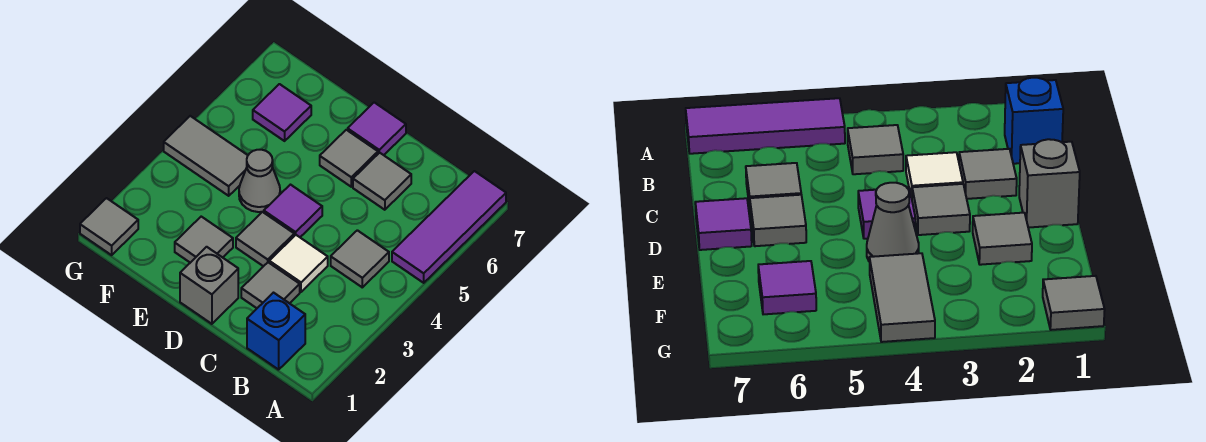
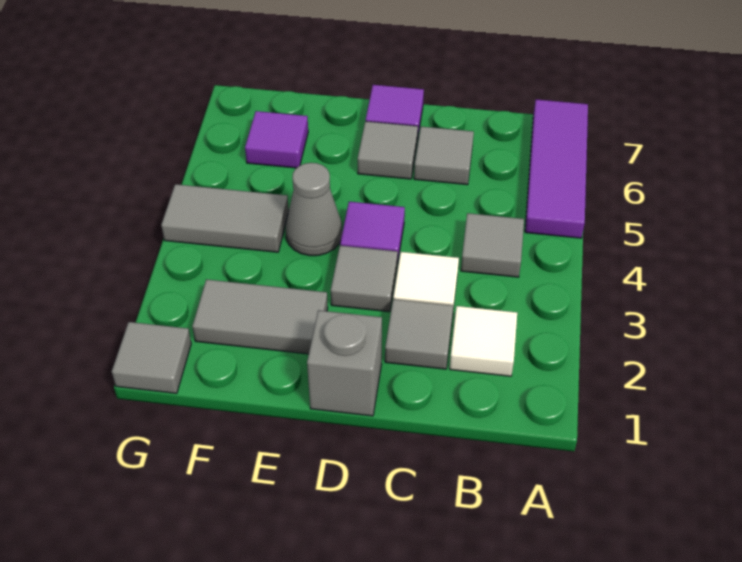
blue brick B1 level 1 -> none
none -> white tile B2 level 1
grey tile E2 level 1 -> grey tile E2:F2 level 1

